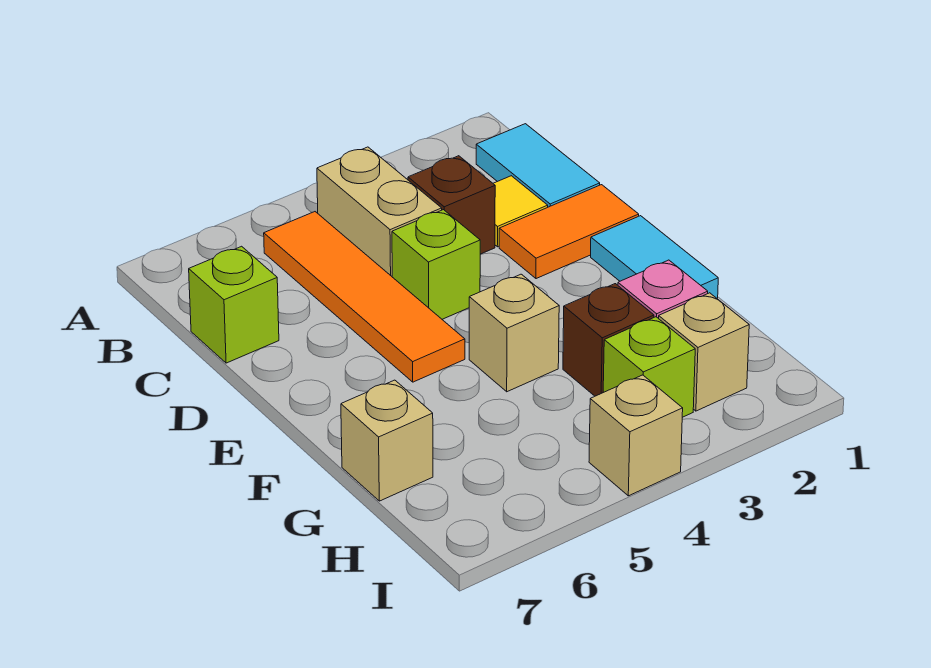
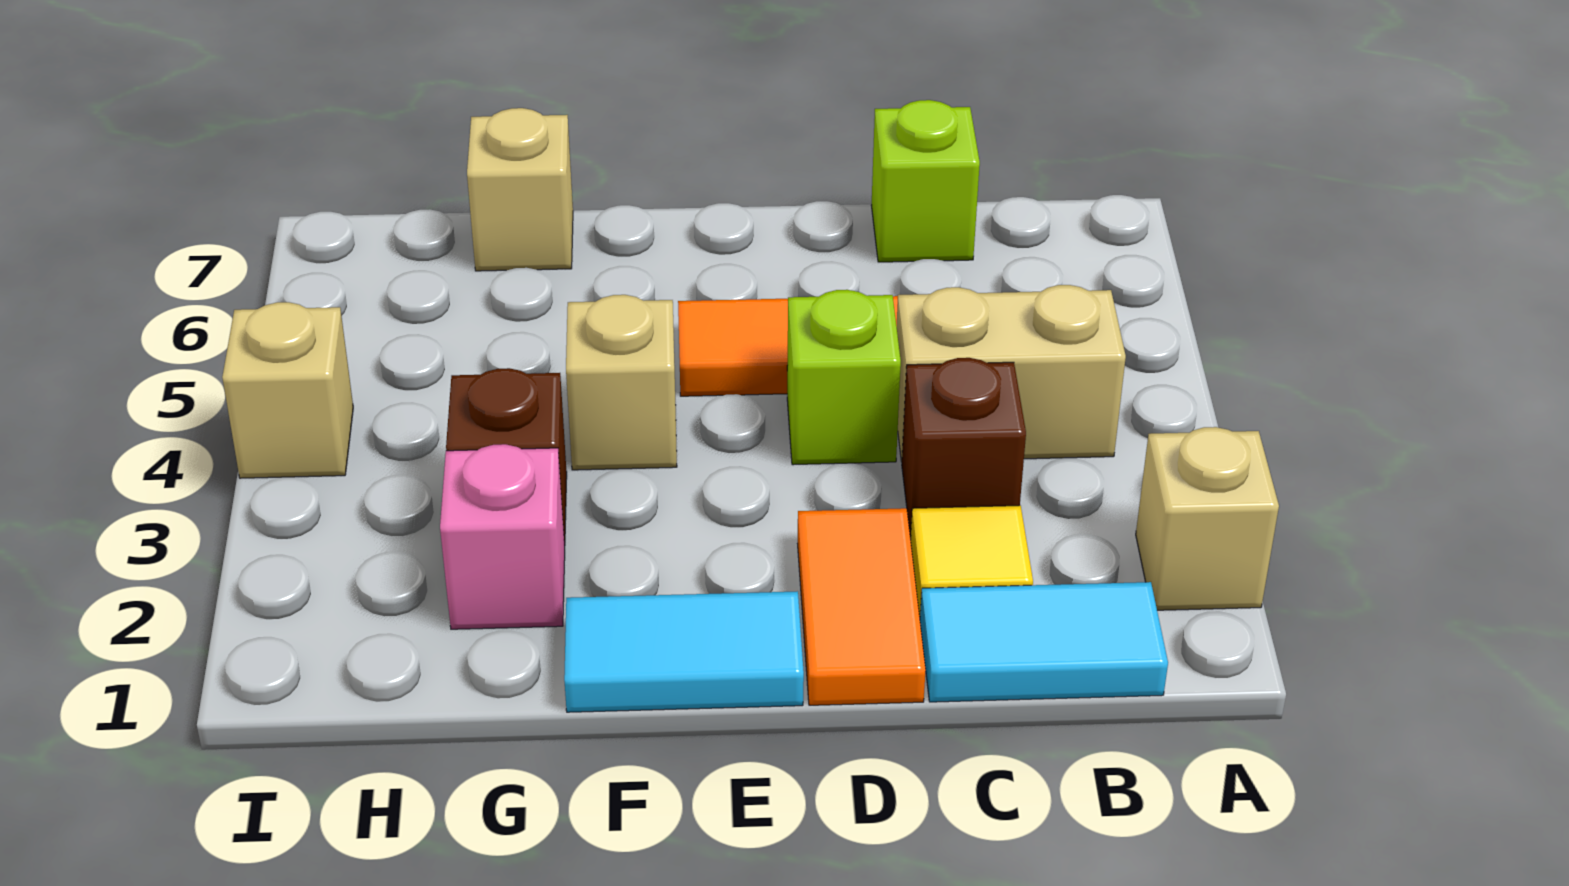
tan brick H2 level 1 -> tan brick A2 level 1
lime brick H3 level 1 -> none

